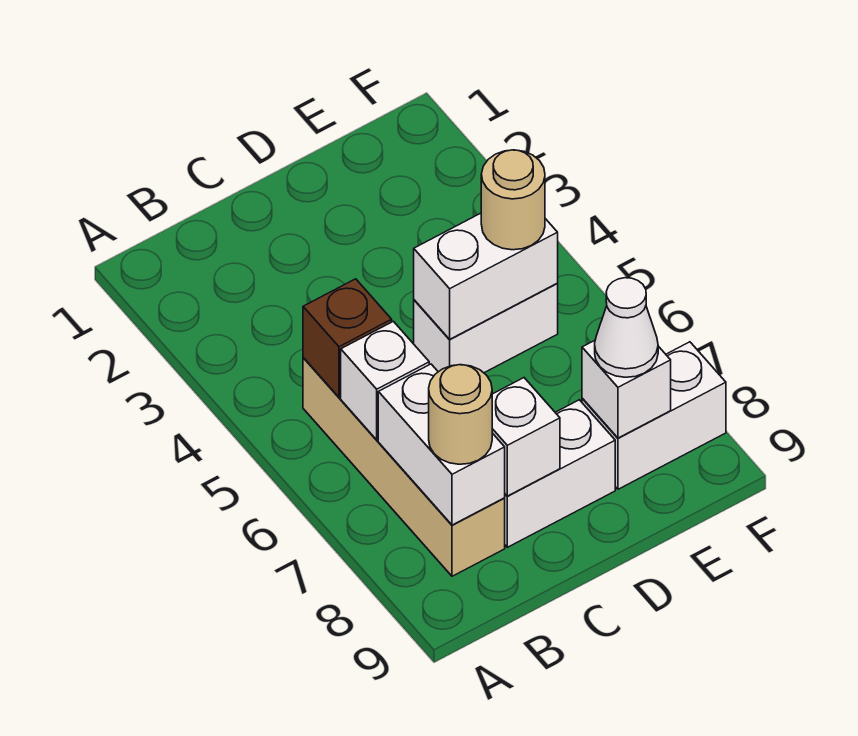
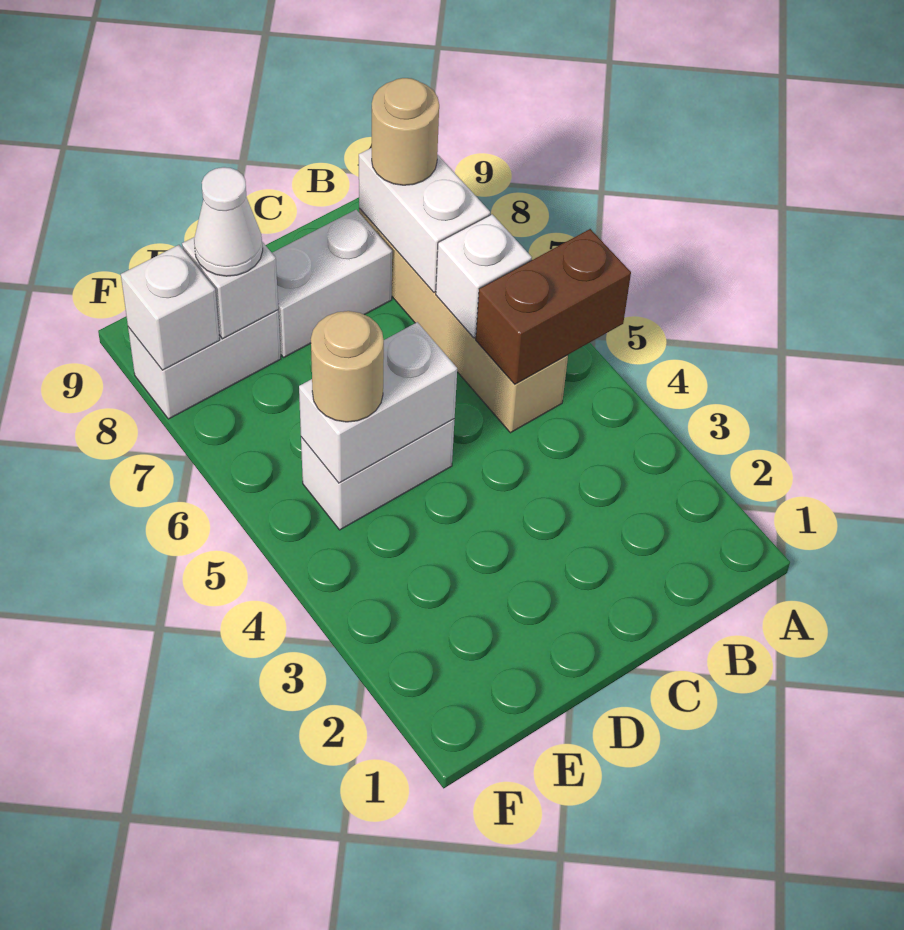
brown brick B5 level 2 -> brown brick A5:B5 level 2
white brick C8 level 2 -> white brick F8 level 2

